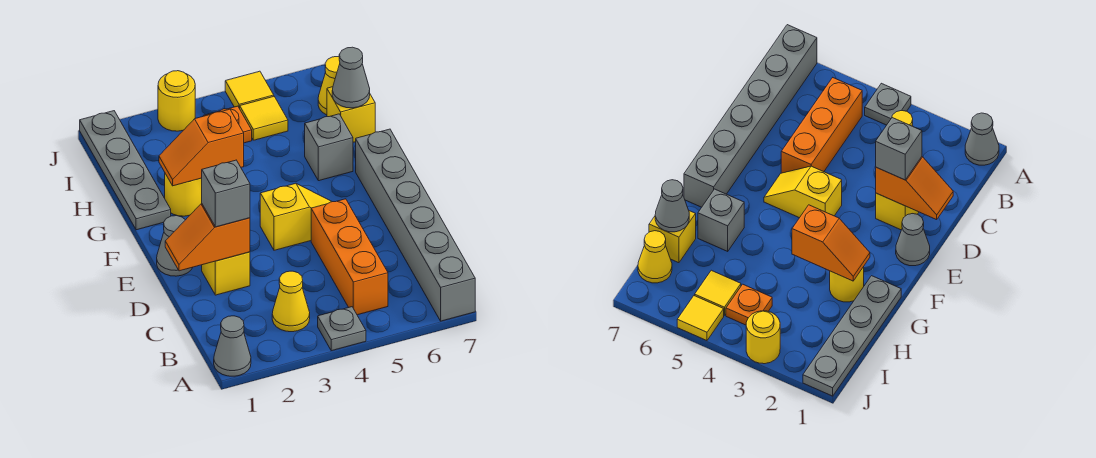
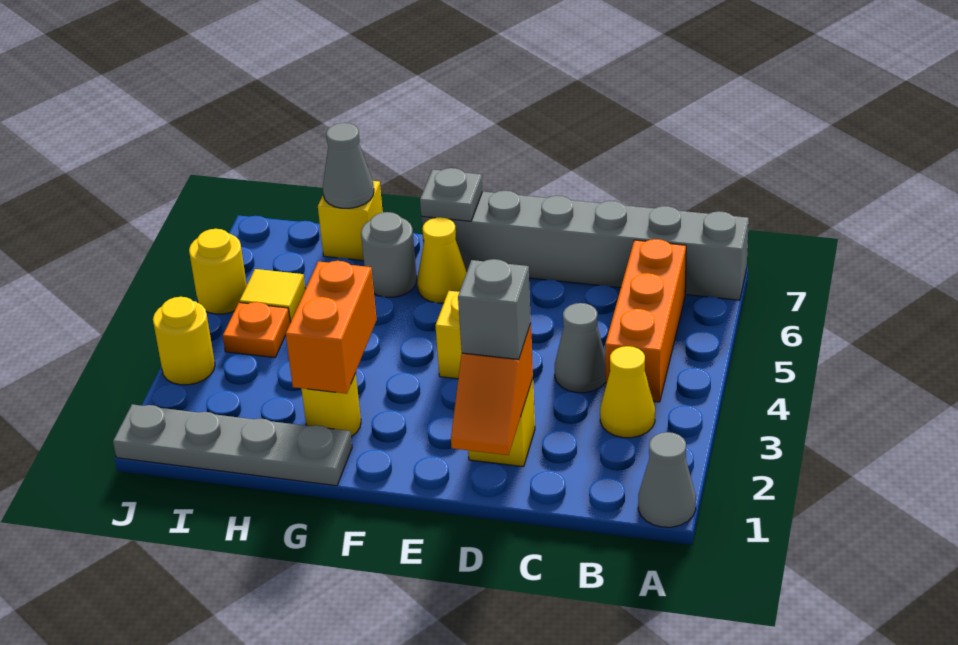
grey plate A4 level 1 -> grey plate F7 level 2
orange brick B5:D5 level 1 -> orange brick B4:B6 level 1
grey cone E1 level 1 -> grey cone C4 level 1
orange slope G2:G3 level 2 top 3 -> orange brick G2:G3 level 2
grey brick G6 level 1 -> grey round brick G6 level 1
yellow cone I7 level 1 -> yellow cone F6 level 1
yellow tile J5 level 1 -> yellow round brick J5 level 1

